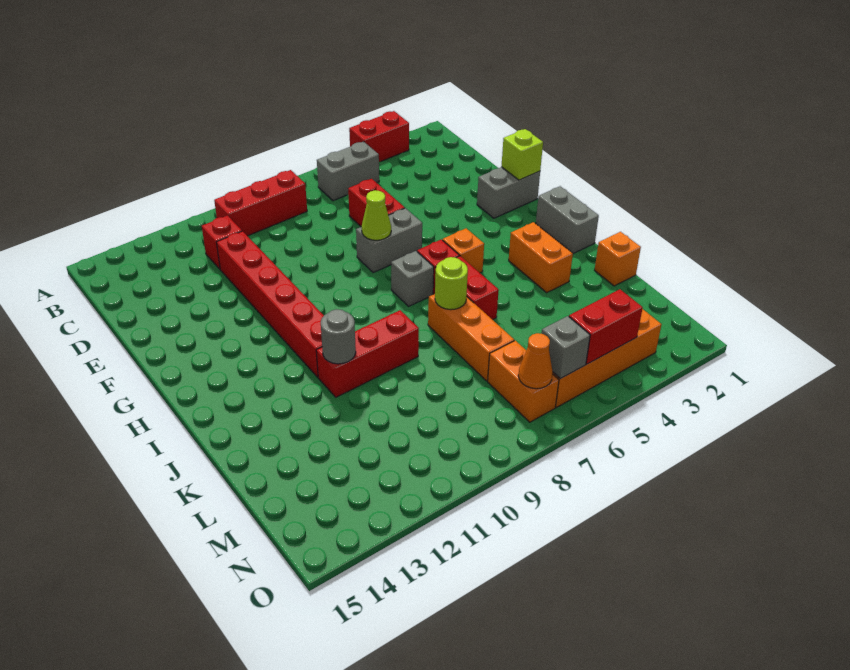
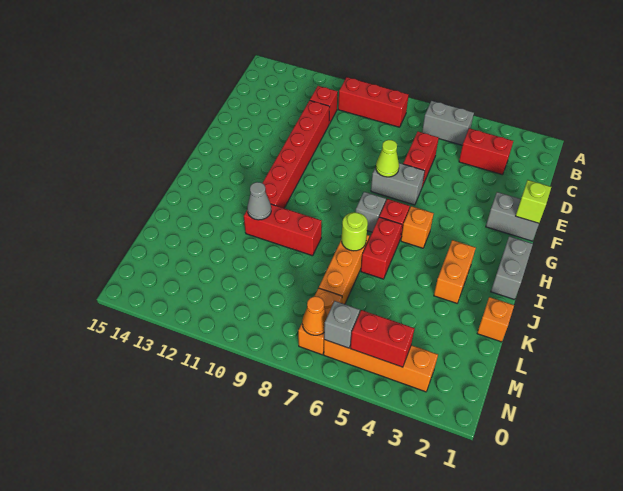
red brick A3:A4 level 1 -> red brick C3:C4 level 1
grey round brick J11 level 2 -> grey cone J11 level 2

